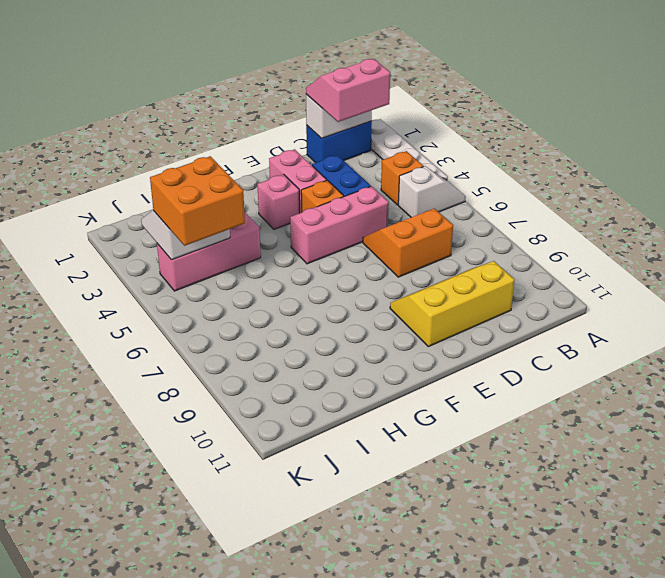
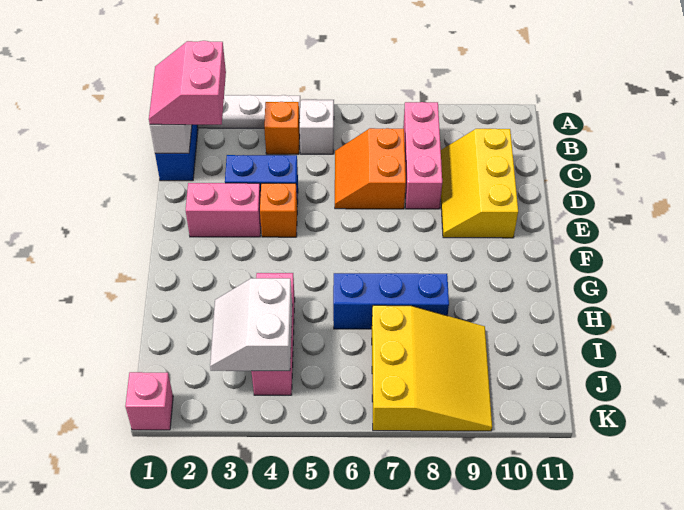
pink brick D5:F5 level 1 -> pink brick B8:D8 level 1
pink brick F3 level 1 -> pink brick K1 level 1
none -> blue brick H6:H8 level 1
orange brick I4:J5 level 3 -> none
none -> yellow slope I7:K9 level 1 top 7

